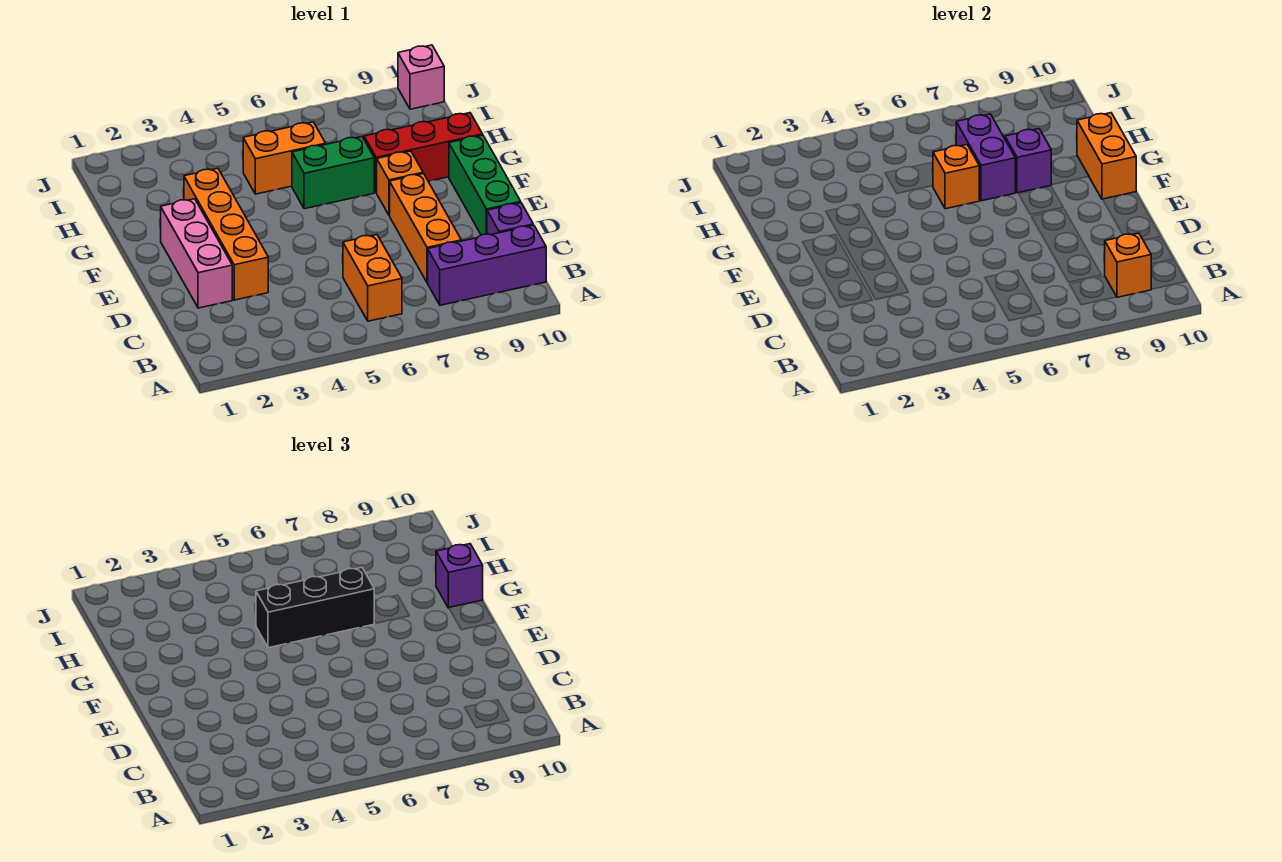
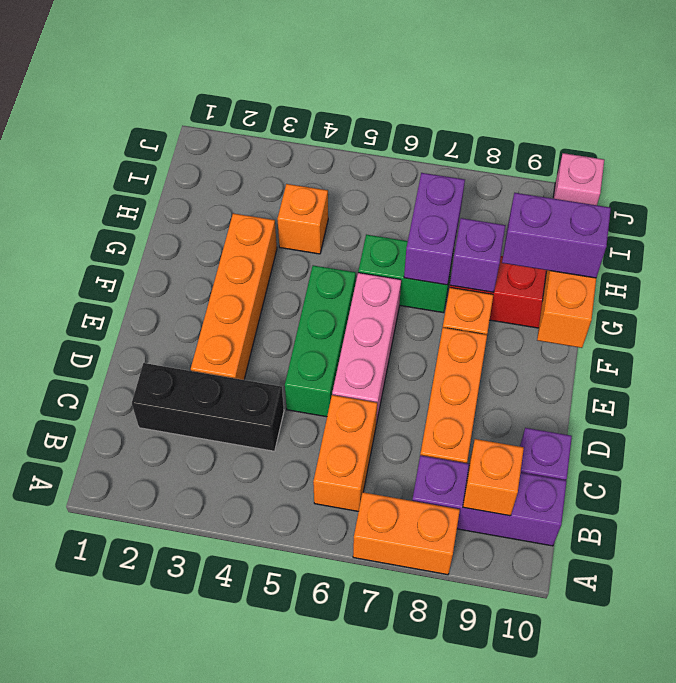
pink brick D2:F2 level 1 -> pink brick D6:F6 level 1
green brick D10:F10 level 1 -> green brick D5:F5 level 1
black brick G5:G7 level 3 -> black brick C2:C4 level 1
orange brick G6 level 2 -> orange brick H4 level 1
purple brick G10 level 3 -> purple brick G9:G10 level 3
orange brick H5:H6 level 1 -> orange brick A7:A8 level 1

